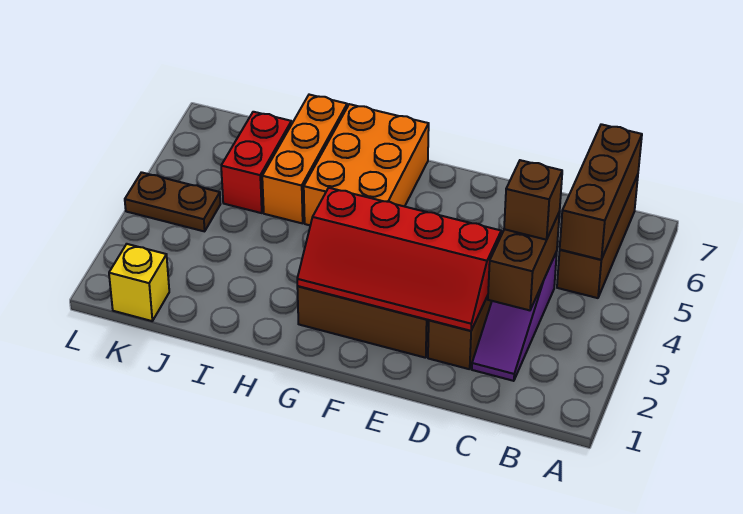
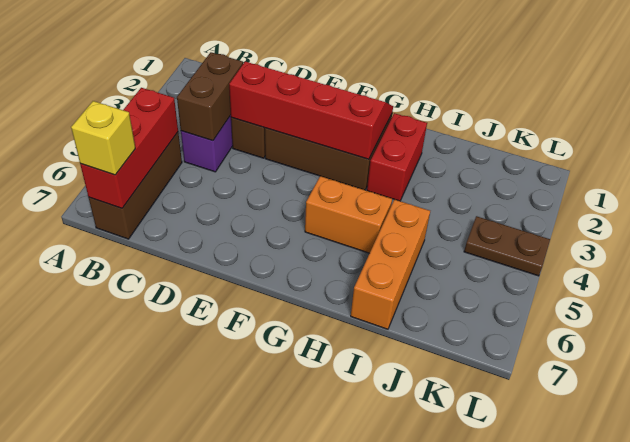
brown brick B5:B7 level 2 -> red brick B5:B7 level 2
brown brick C4 level 3 -> none
orange brick G5:H7 level 1 -> orange brick G5:H5 level 1
red brick J5:J6 level 1 -> red brick H2:H3 level 1
yellow brick K1 level 1 -> yellow brick B7 level 3

